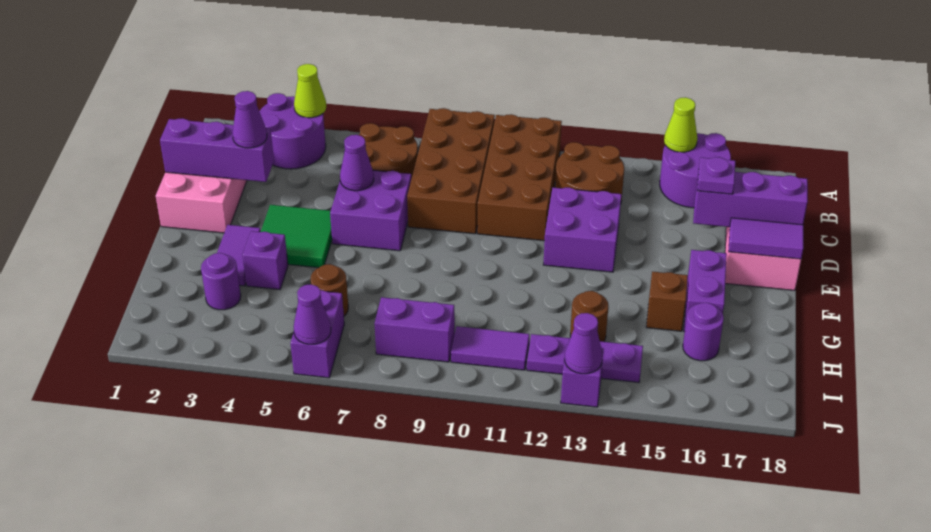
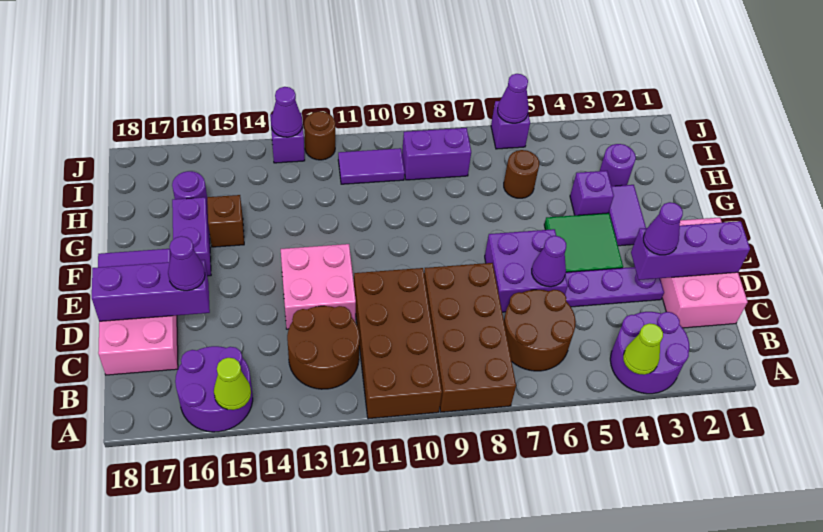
purple brick D12:E13 level 1 -> pink brick D12:E13 level 1
purple plate D16 level 3 -> purple cone D16 level 3
brown round brick H13 level 1 -> brown round brick J12 level 1
purple brick I6:J6 level 1 -> purple brick J6 level 1
purple plate I12:I14 level 1 -> purple plate D3:D5 level 1

